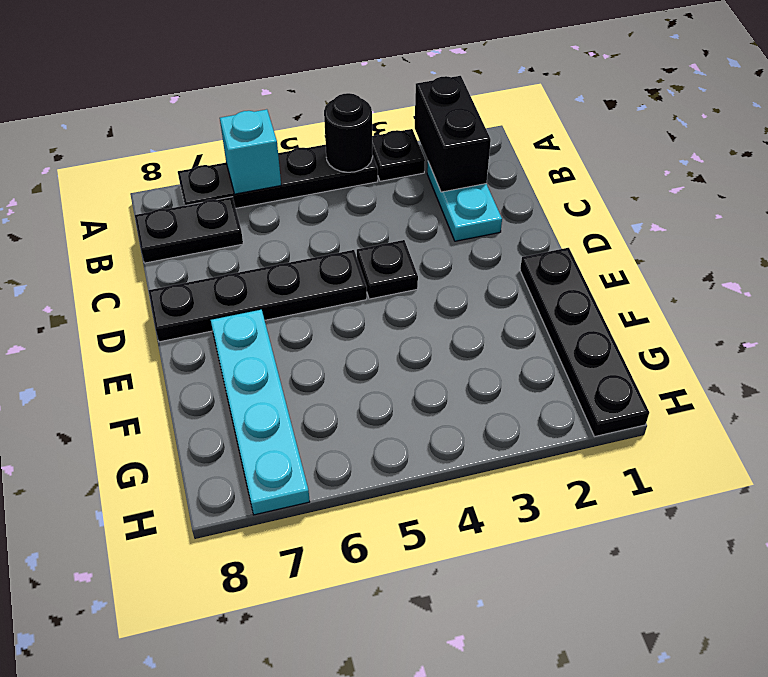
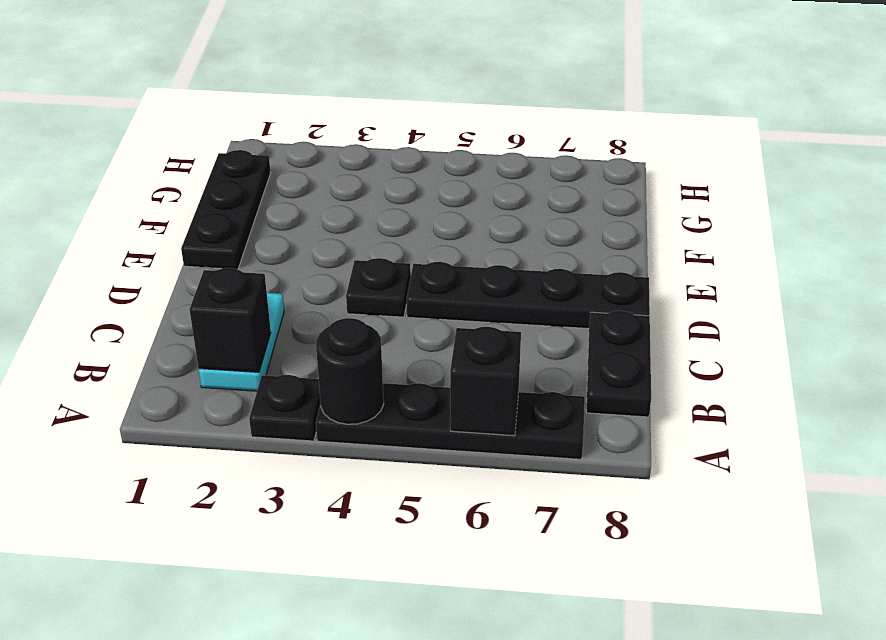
black brick A2:B2 level 2 -> black brick B2 level 2
cyan brick A6 level 2 -> black brick A6 level 2
black plate B7:B8 level 1 -> black plate B8:C8 level 1
black plate E1:H1 level 1 -> black plate E1:G1 level 1
cyan plate E7:H7 level 1 -> none

